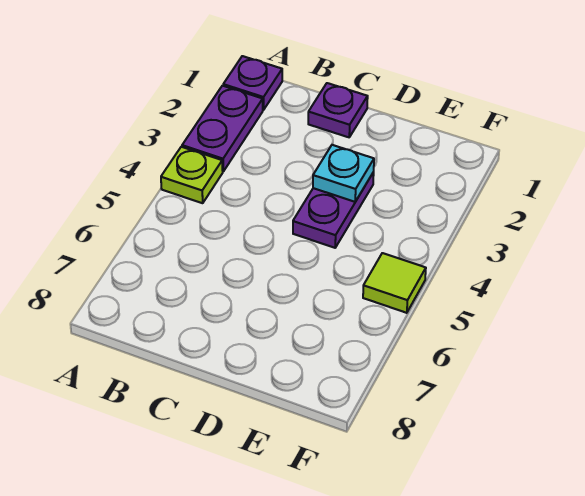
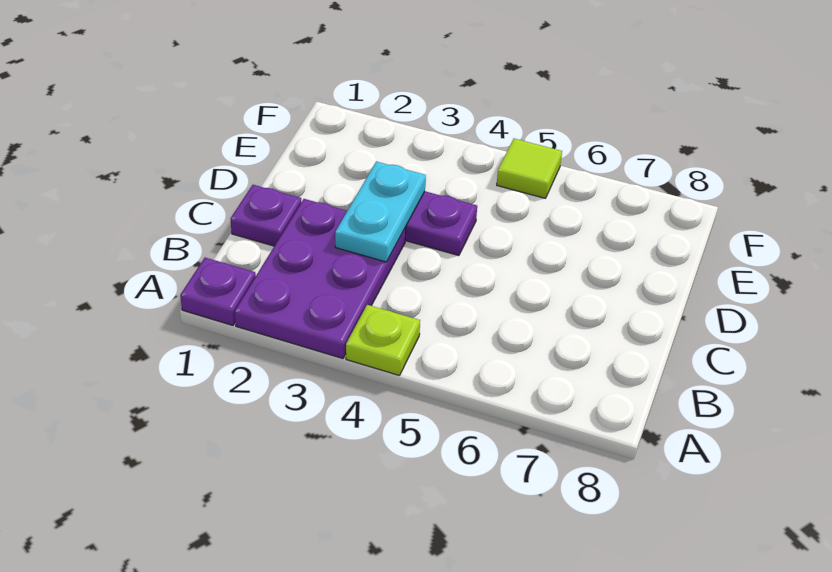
purple plate A2:A3 level 1 -> purple plate A2:C3 level 1
cyan plate D3 level 2 -> cyan plate C3:D3 level 2

